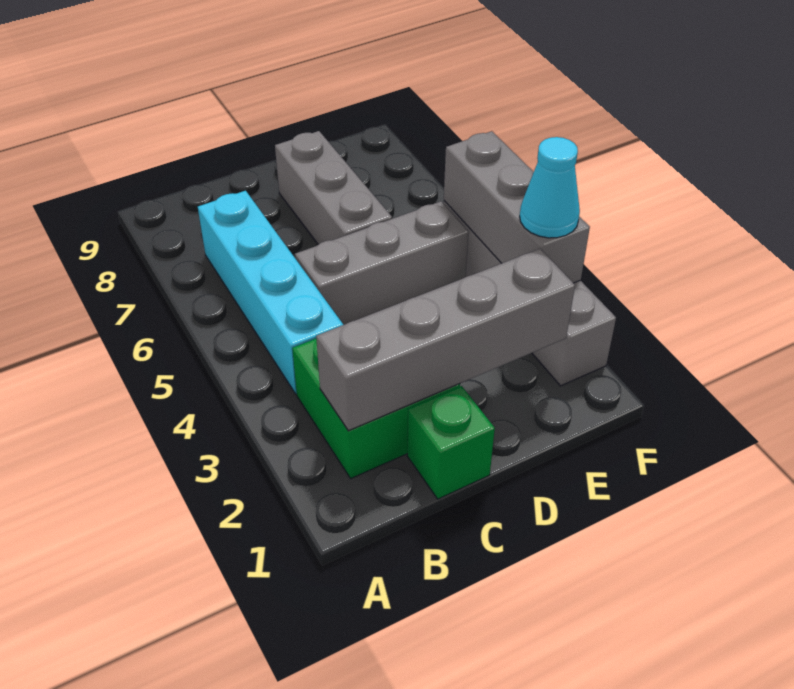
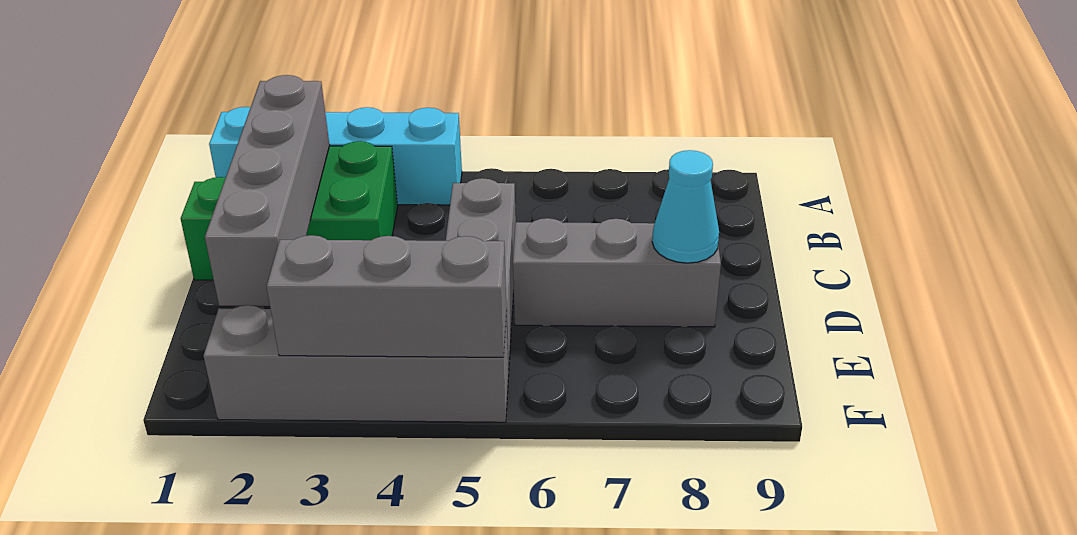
cyan brick B4:B7 level 1 -> cyan brick A1:A4 level 1
cyan cone F3 level 3 -> cyan cone D8 level 2

